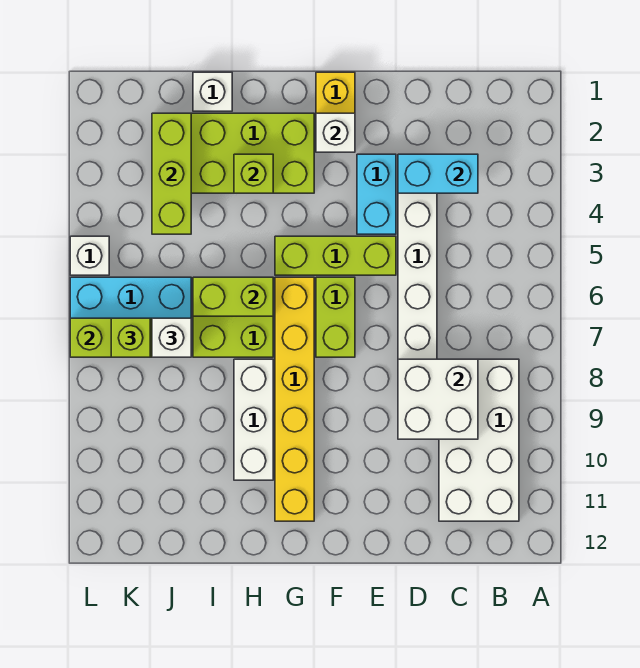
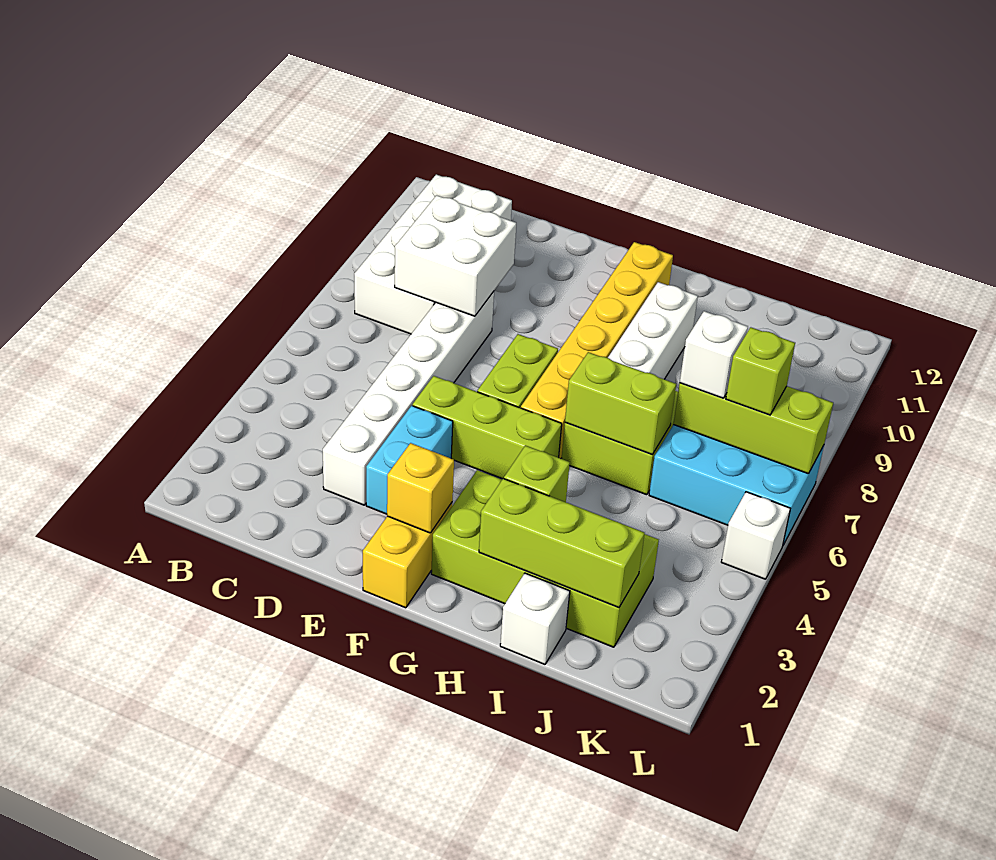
cyan brick C3:D3 level 2 -> none
white brick F2 level 2 -> yellow brick F2 level 2
lime brick J2:J4 level 2 -> lime brick H2:J2 level 2

